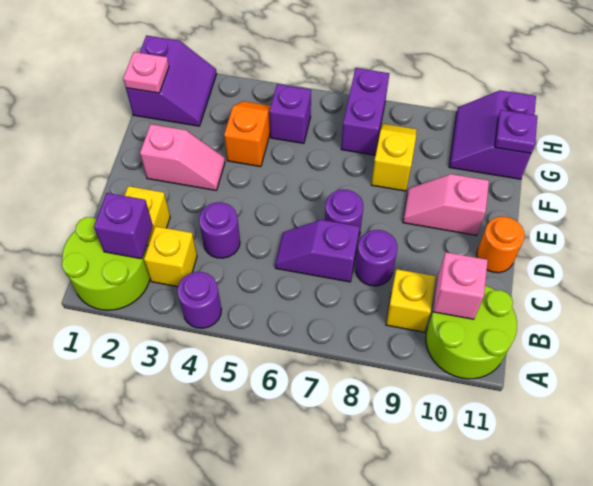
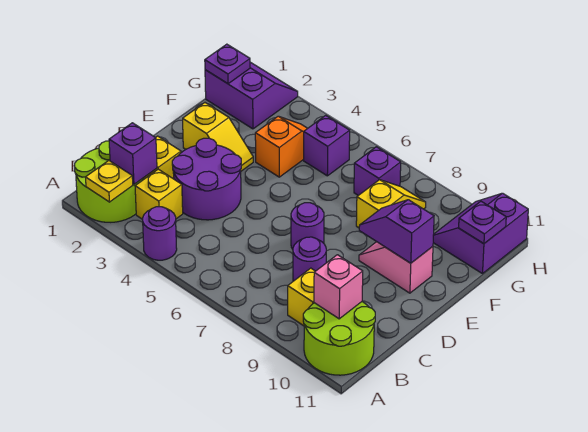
none -> yellow plate A2 level 2
purple round brick C4 level 1 -> purple round brick C3:D4 level 1
purple slope C6:C7 level 1 top 7 -> purple slope E9:E10 level 2 top 10
orange round brick D11 level 1 -> none
pink slope E2:E3 level 1 top 2 -> yellow slope E2:E3 level 1 top 2
purple slope G1:H2 level 1 top 1 -> purple slope G1:H2 level 1 top G
pink plate G1 level 2 -> purple plate G1 level 2
purple brick G7:H7 level 1 -> purple brick G7 level 1

